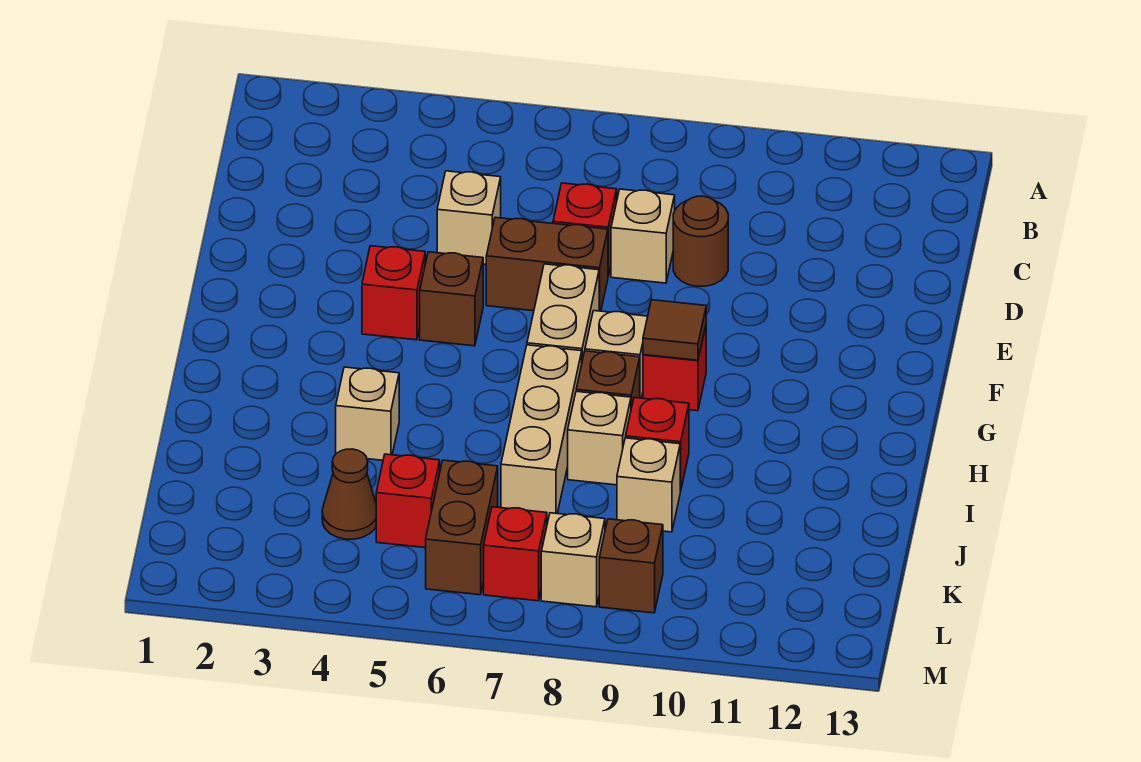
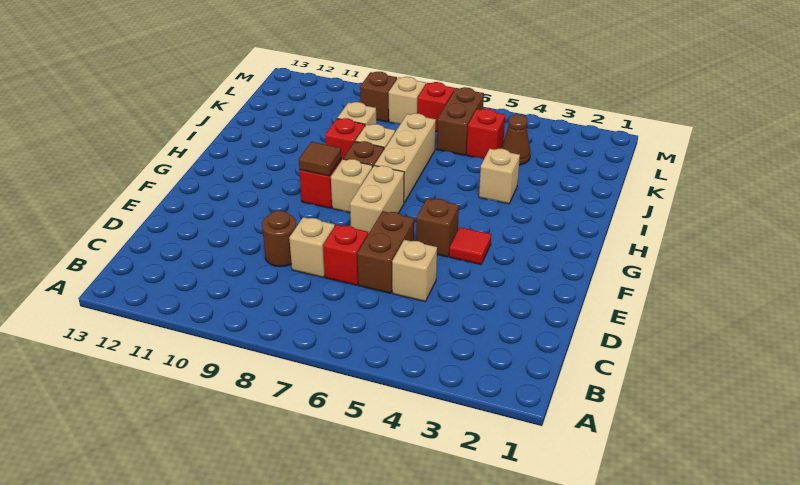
brown brick E6:E7 level 1 -> brown brick D6:E6 level 1
red brick F4 level 1 -> red tile F4 level 1

